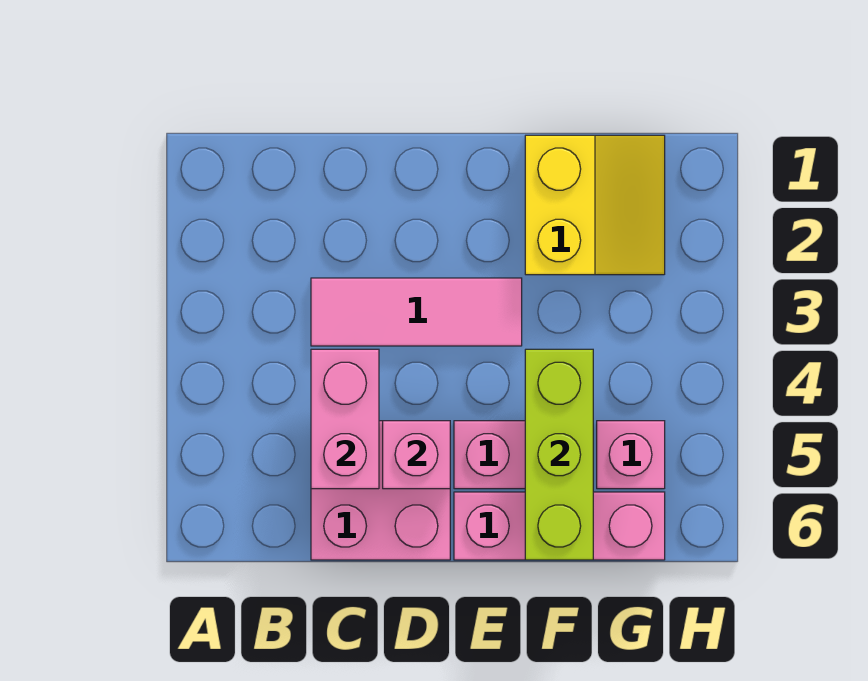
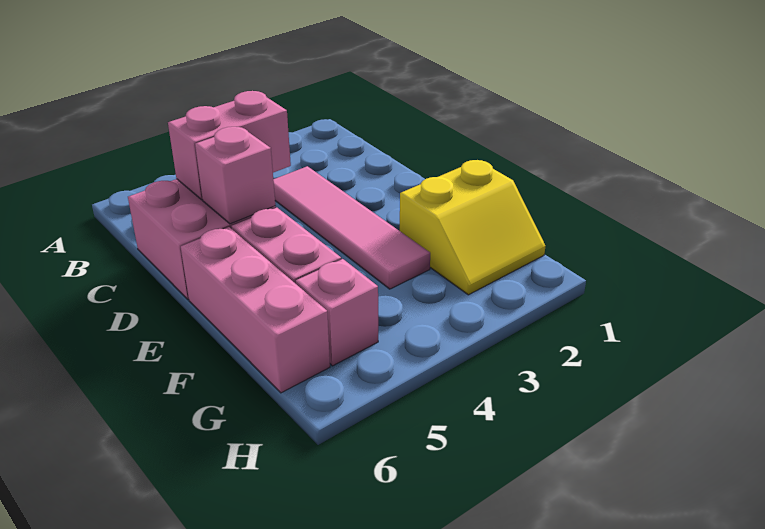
pink tile C3:E3 level 1 -> pink tile C3:F3 level 1
lime brick F4:F6 level 2 -> none

